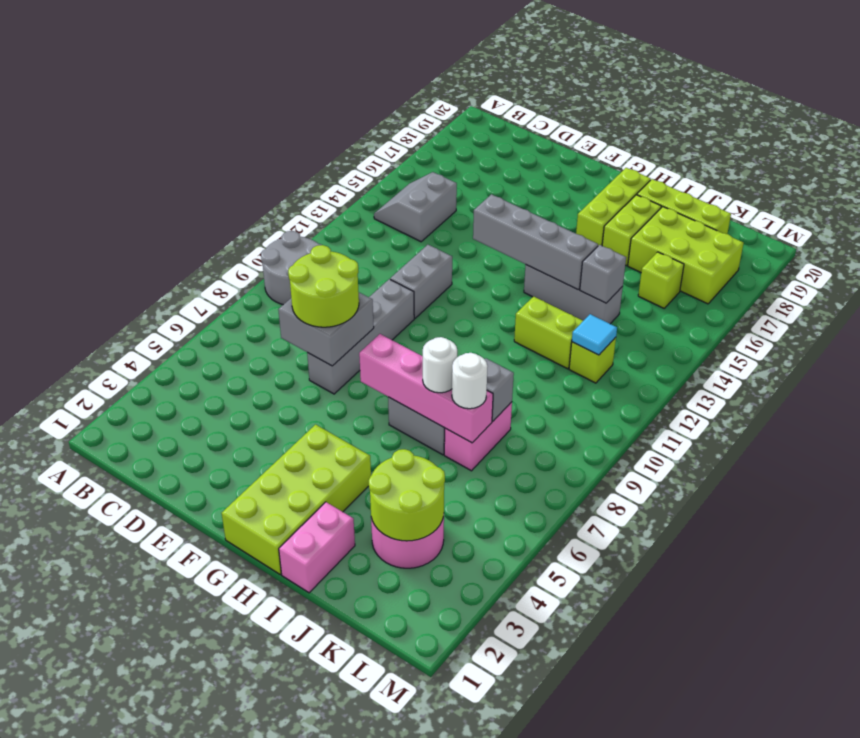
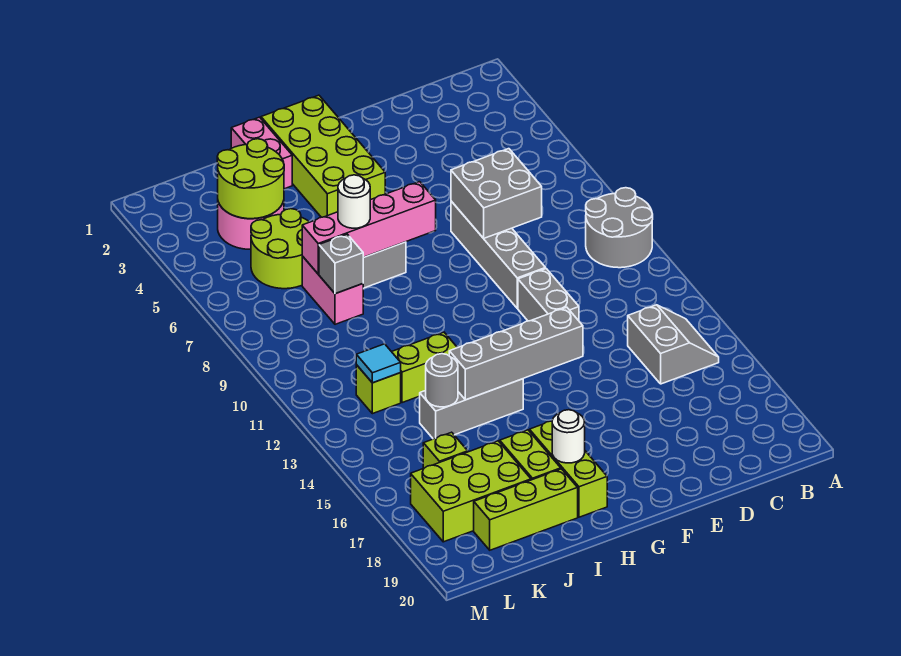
lime round brick D7:E8 level 3 -> lime round brick J5:K6 level 1
white round brick J7 level 3 -> white round brick H18 level 2
grey brick J14 level 2 -> grey round brick J14 level 2

